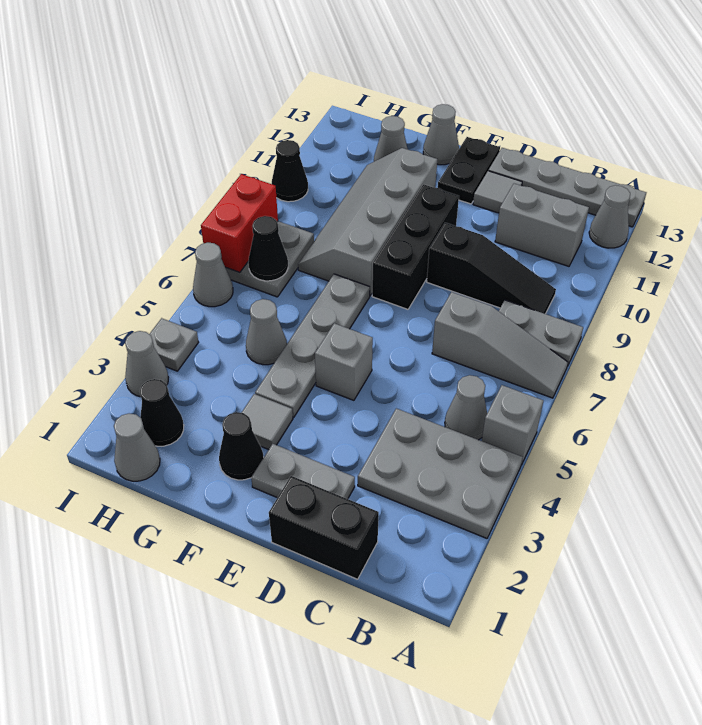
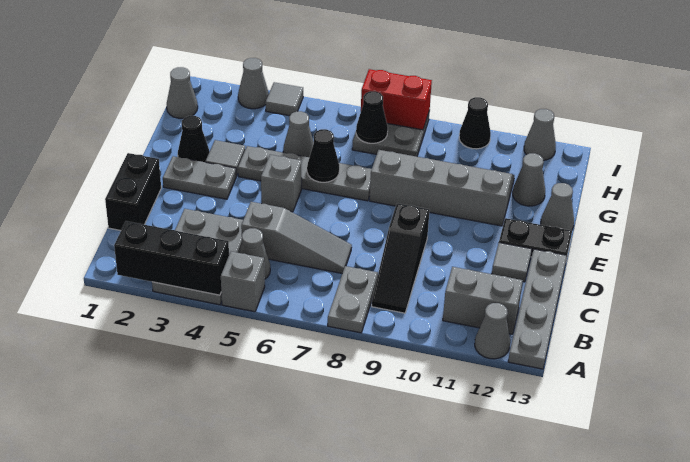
grey slope A7:C7 level 1 top C -> grey slope C5:C7 level 1 top 5
grey brick B11:C11 level 1 -> grey brick B11:B12 level 1
grey plate D2:E2 level 1 -> grey plate E2:E3 level 1
black brick E8:E10 level 1 -> black brick A2:A4 level 2
black cone H2 level 1 -> black cone F6 level 2
grey plate I4 level 1 -> grey tile I4 level 1
grey cone I6 level 1 -> grey cone I12 level 1

